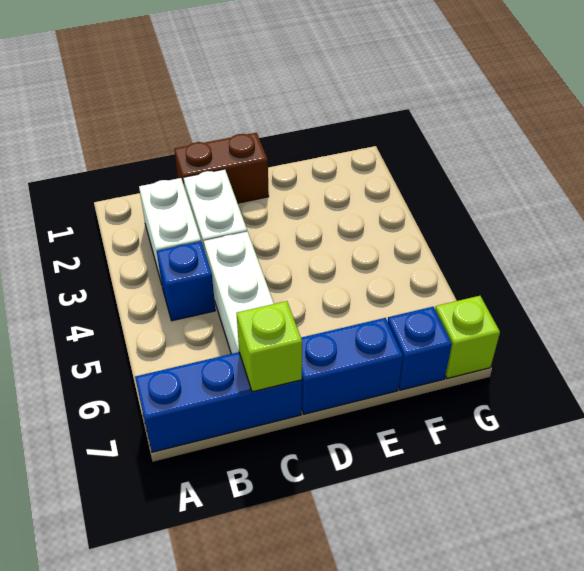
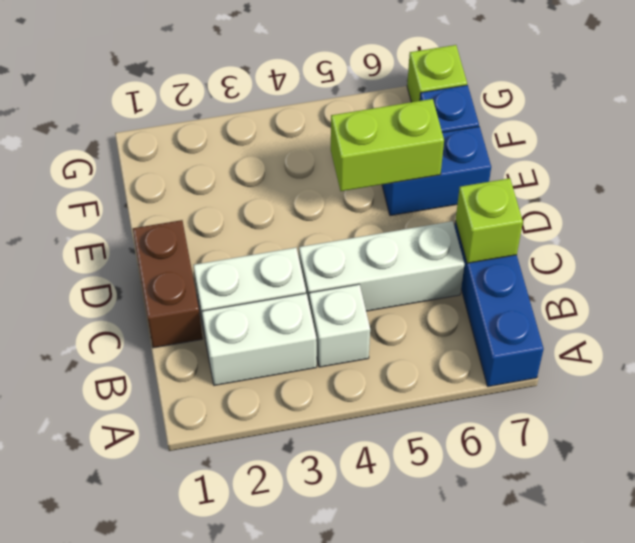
blue brick B4 level 1 -> white brick B4 level 1
blue brick D7:E7 level 1 -> blue brick E6:E7 level 1
none -> lime brick E5:E6 level 2

